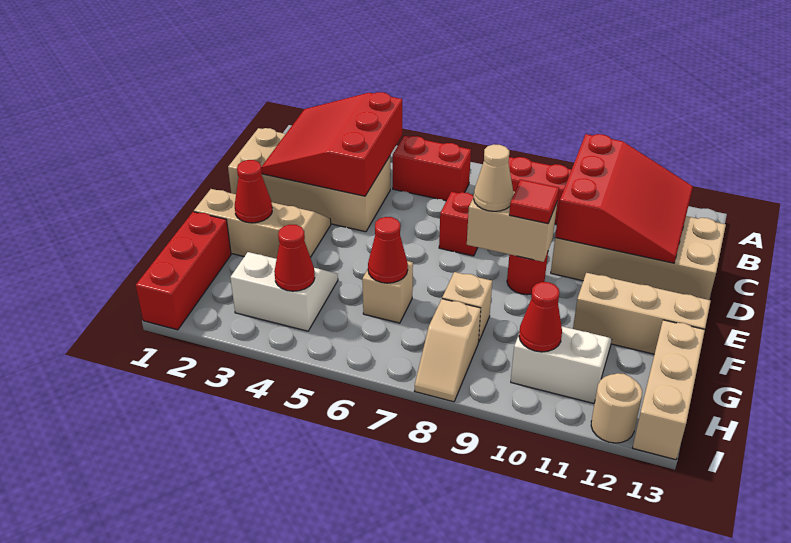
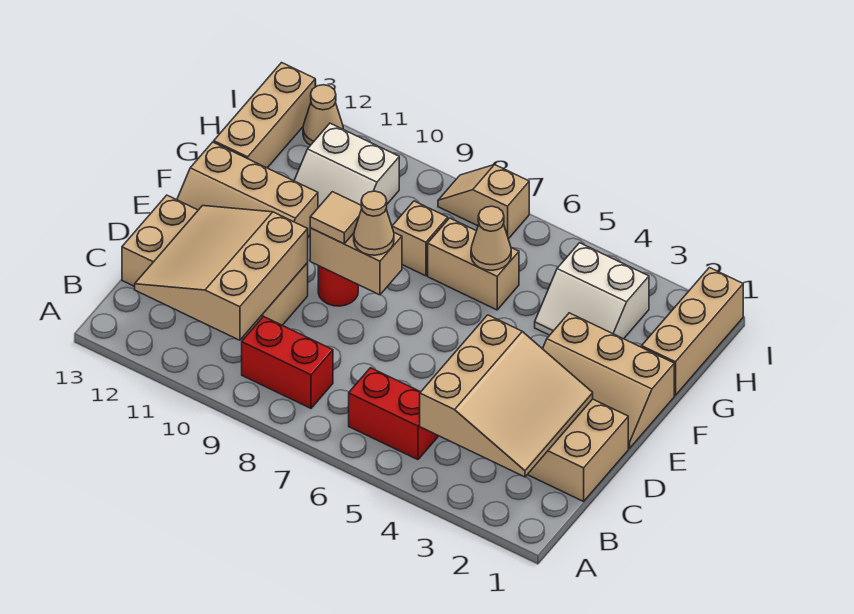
red slope B2:D4 level 2 top 4 -> tan slope B2:D4 level 2 top 4
red slope B10:D12 level 2 top 10 -> tan slope B10:D12 level 2 top 10
red brick D7 level 1 -> none
red tile E9 level 3 -> tan tile E9 level 3
red cone F2 level 2 -> none
red brick G1:I1 level 1 -> tan brick G1:I1 level 1
tan brick G6 level 1 -> tan brick G6:G7 level 1
red cone G6 level 2 -> tan cone G6 level 2
red cone H4 level 2 -> none
tan slope H8:I8 level 1 top H -> tan slope I7:I8 level 1 top 7
red cone H10 level 2 -> none
tan round brick I12 level 1 -> tan cone I12 level 1

